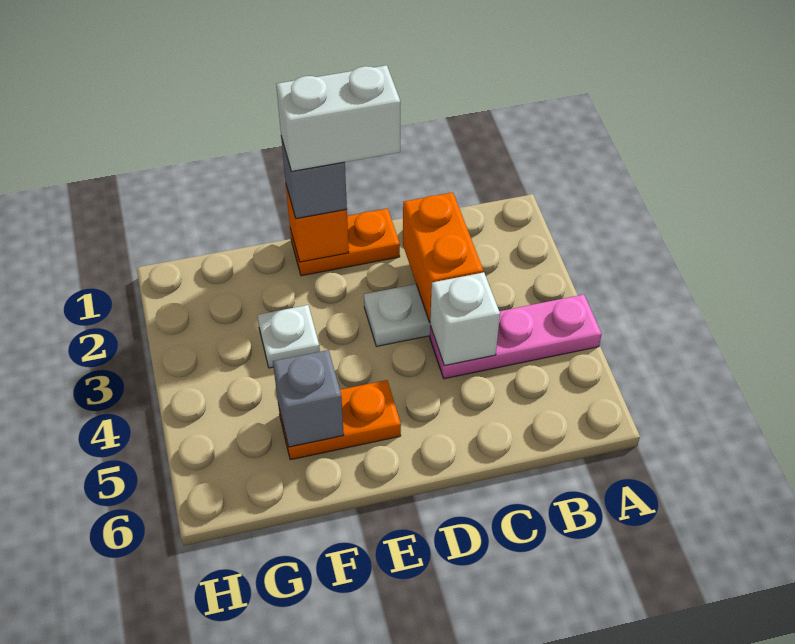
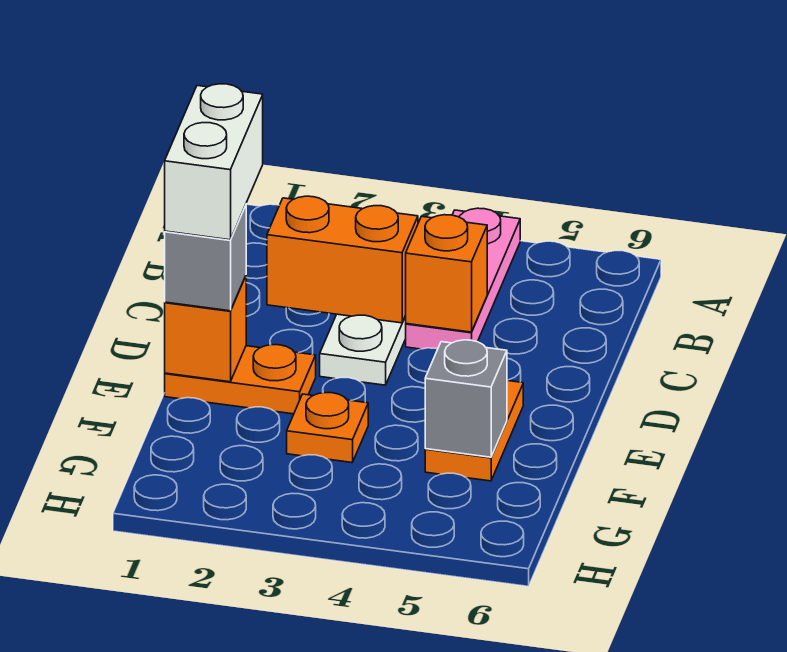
white brick C4 level 2 -> orange brick C4 level 2
orange plate D1:E1 level 1 -> orange plate E1:E2 level 1
white plate F3 level 1 -> orange plate F3 level 1

